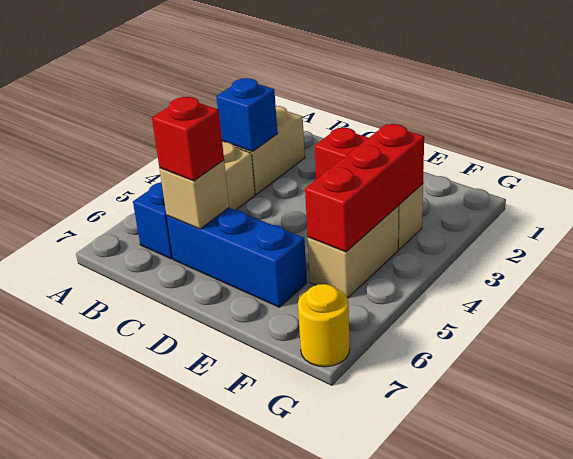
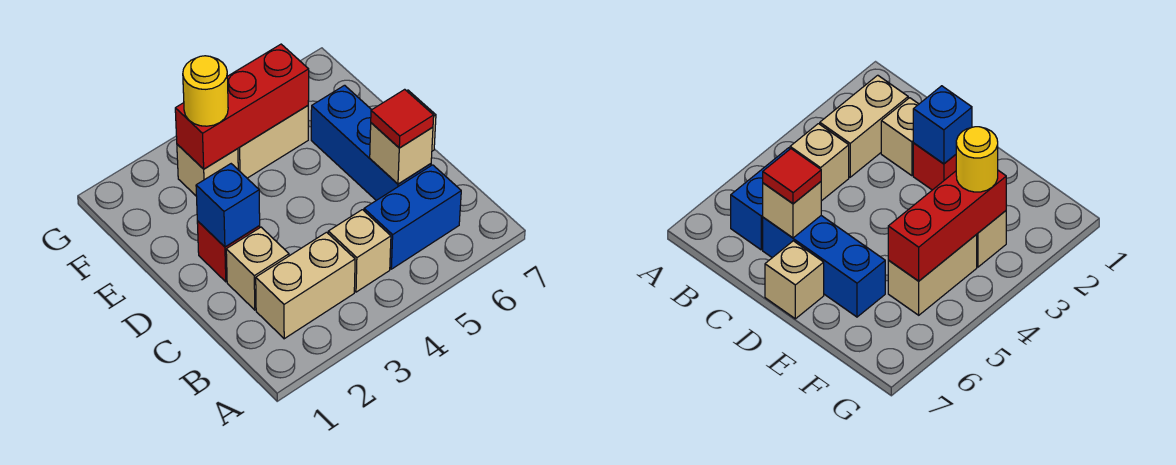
blue brick B3 level 2 -> blue brick D2 level 2
none -> tan brick C2 level 1
red brick C6 level 3 -> red tile C6 level 3
none -> tan brick D7 level 1
yellow round brick G7 level 1 -> yellow round brick F3 level 3

